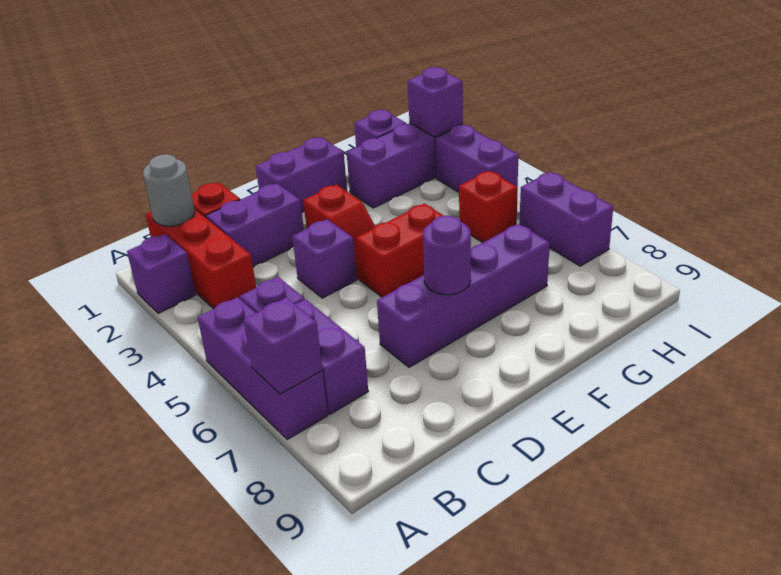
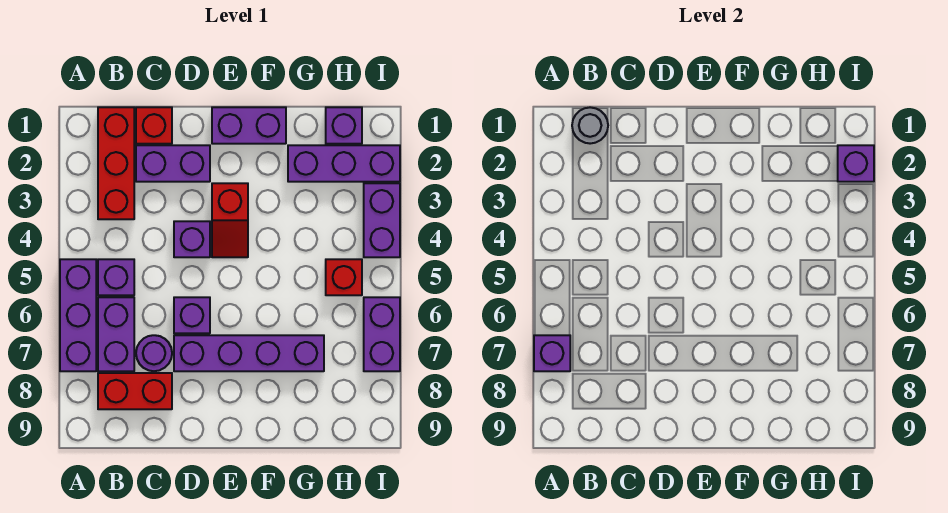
purple brick A2 level 1 -> purple brick D6 level 1
red brick E5:F5 level 1 -> red brick B8:C8 level 1
purple round brick E7 level 2 -> purple round brick C7 level 1

